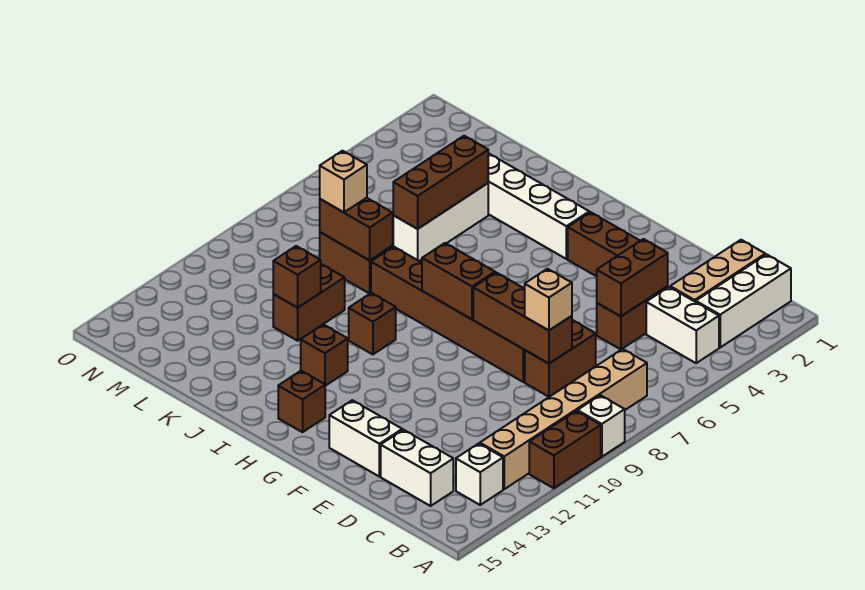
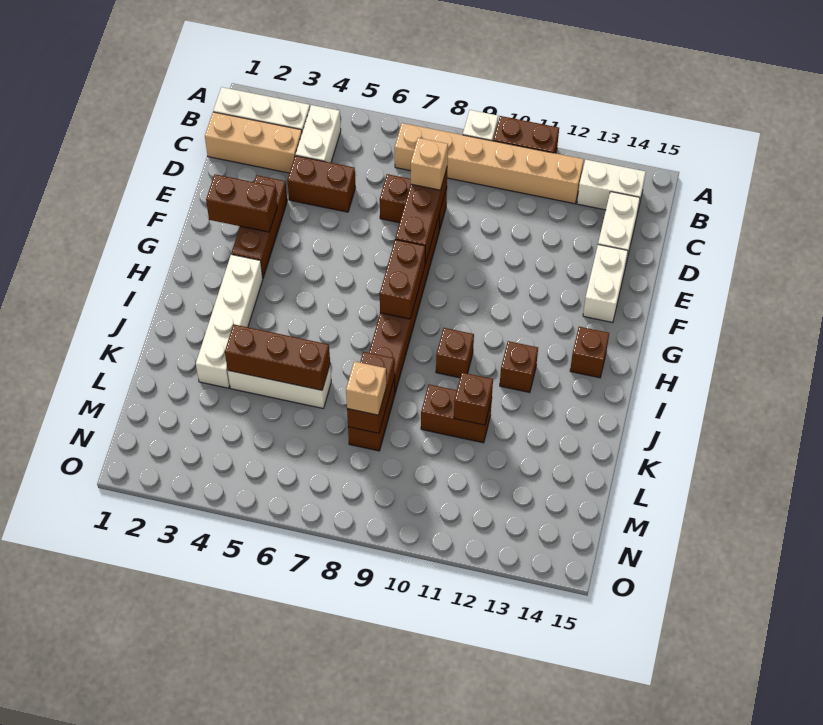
white brick B13 level 1 -> white brick B13:B14 level 1
brown brick D4:D5 level 2 -> brown brick F2:F3 level 2

